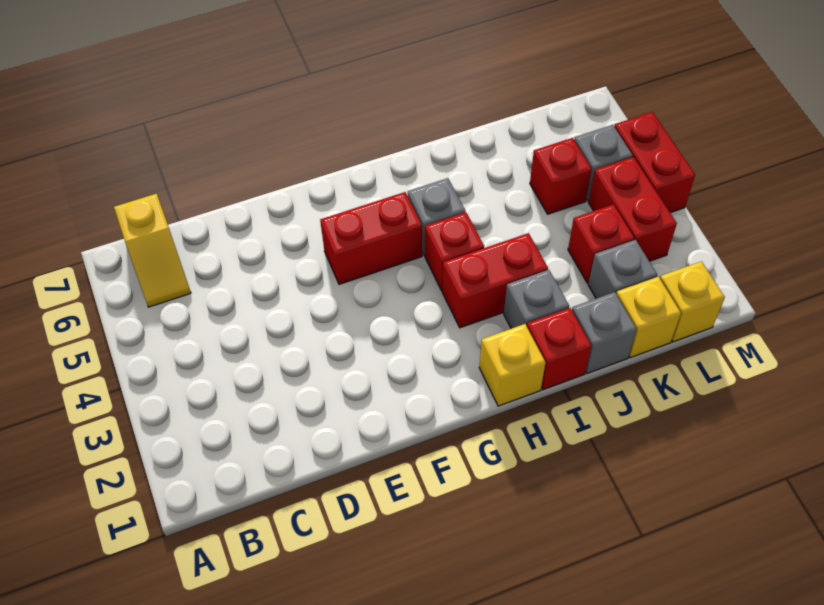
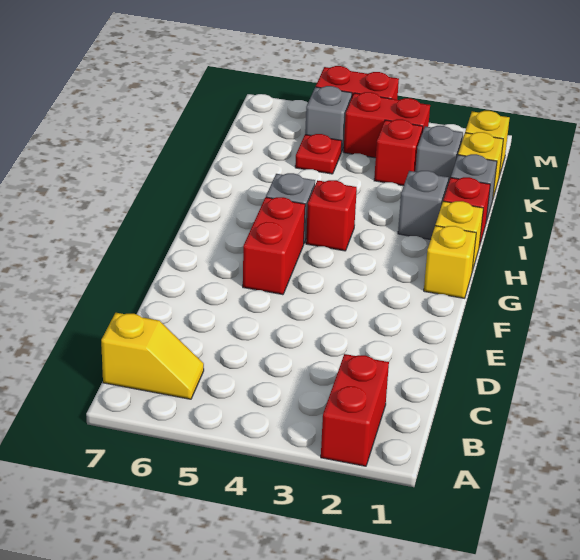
none -> yellow brick G1 level 1
red brick H3:I3 level 1 -> red brick A2:B2 level 1
red brick K5 level 1 -> red plate K5 level 1

